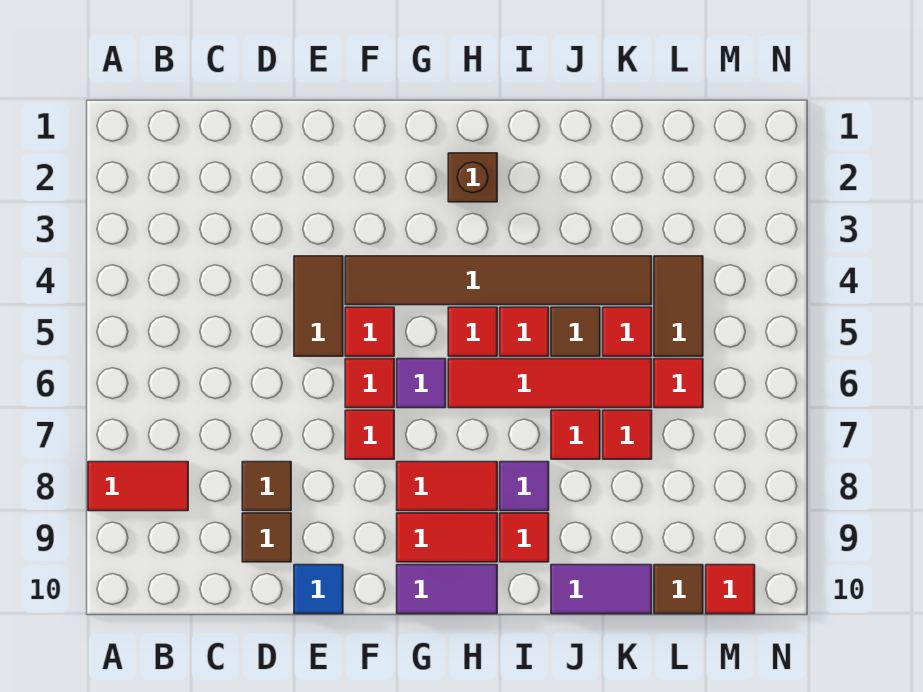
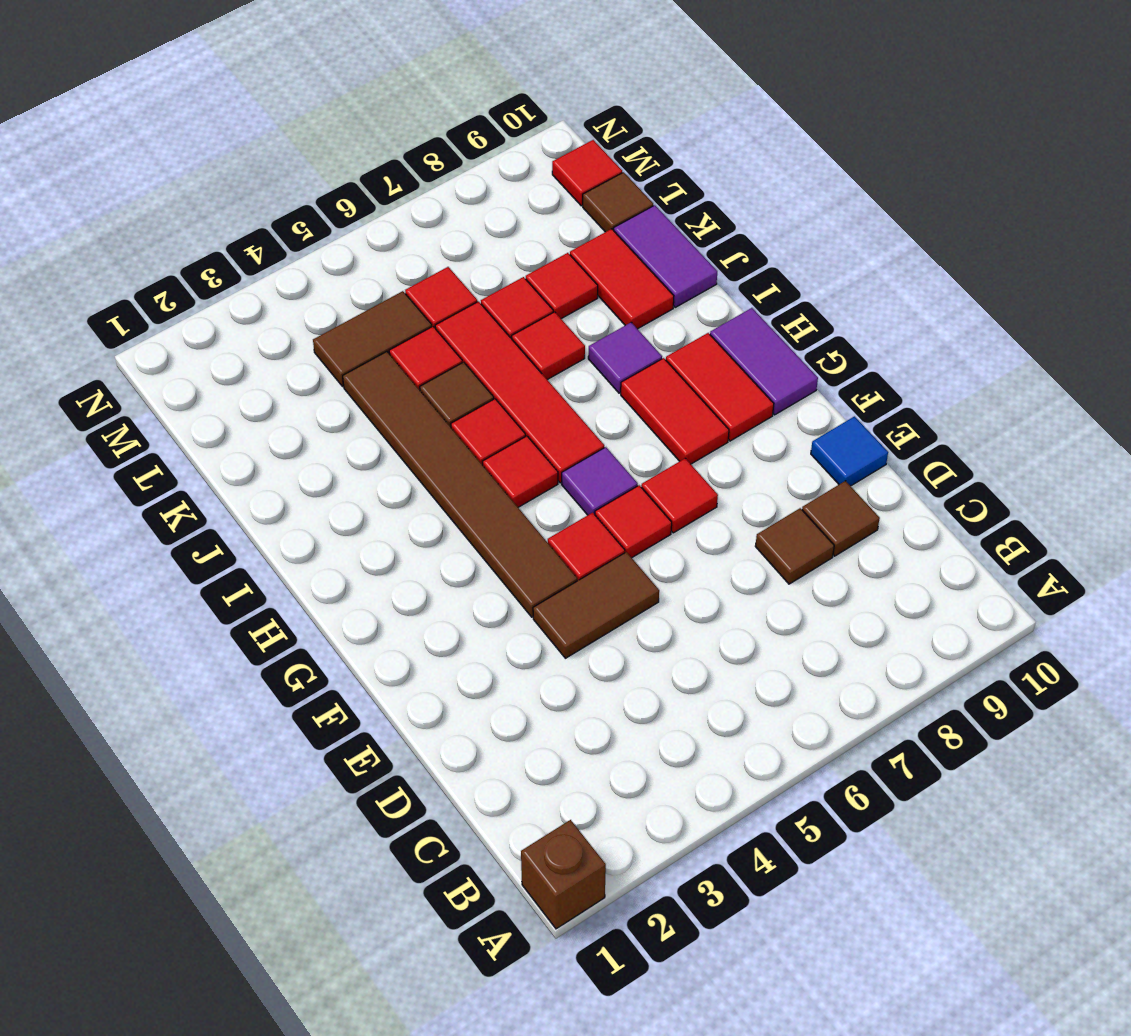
red tile A8:B8 level 1 -> red tile J9:K9 level 1
brown brick H2 level 1 -> brown brick A1 level 1
red tile I9 level 1 -> red tile K8 level 1

